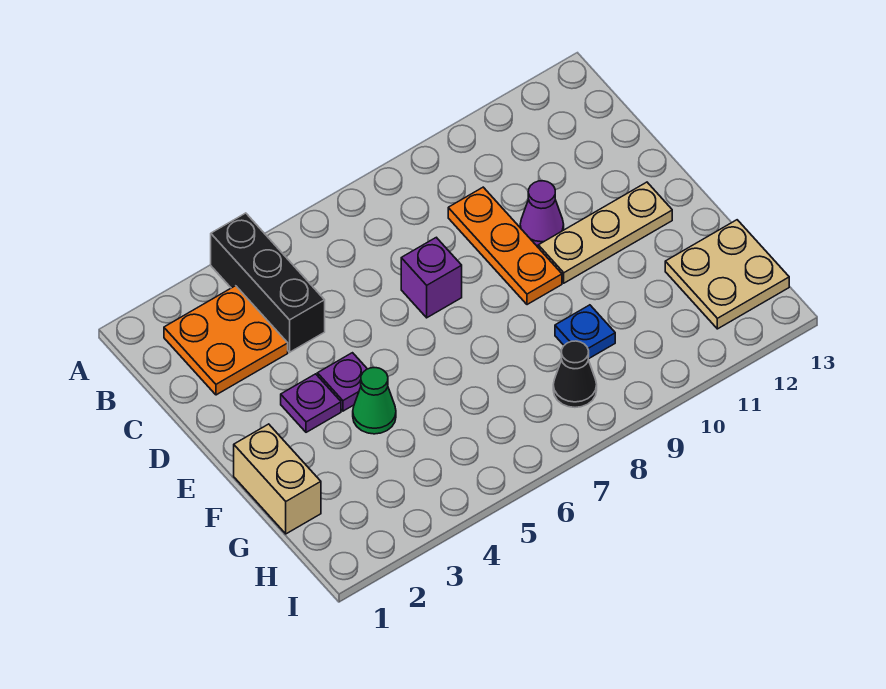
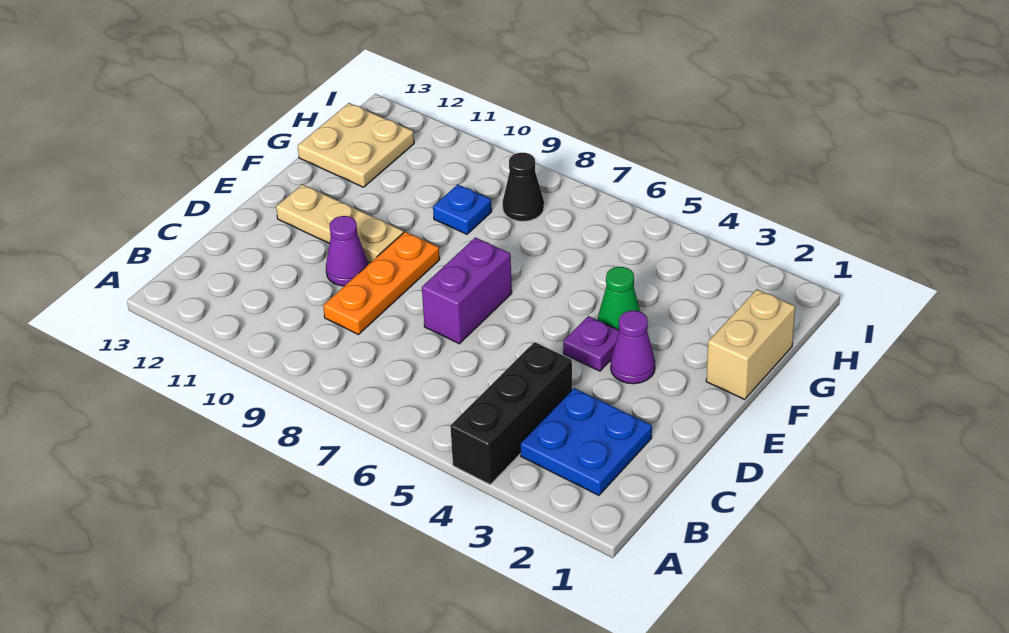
orange plate B2:C3 level 1 -> blue plate B2:C3 level 1
purple brick D7 level 1 -> purple brick D7:E7 level 1
purple plate E3 level 1 -> purple cone E3 level 1

